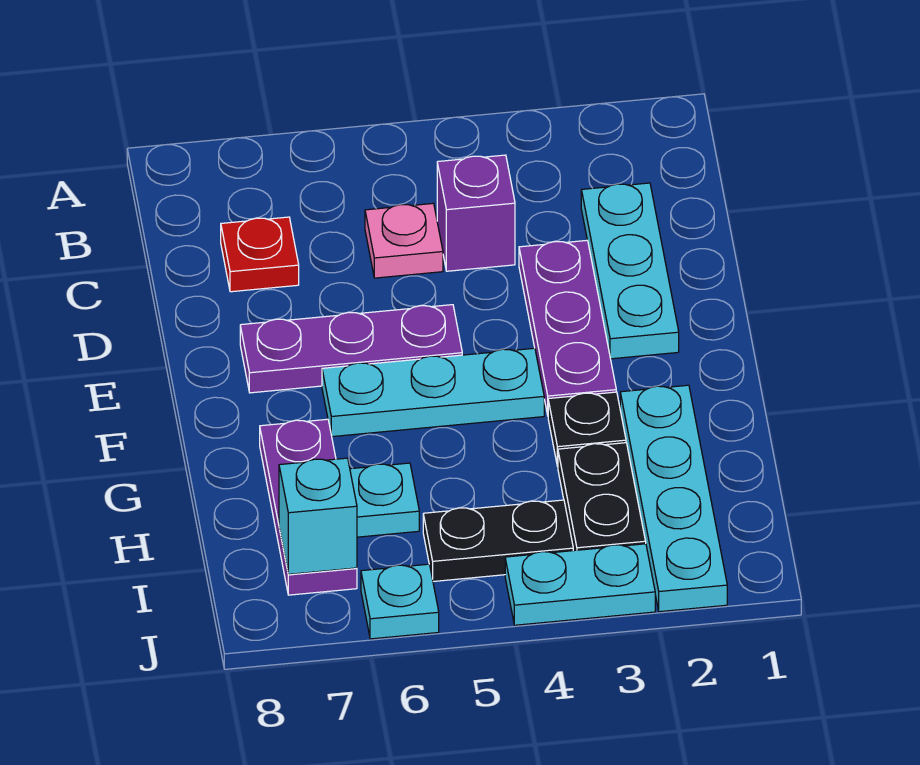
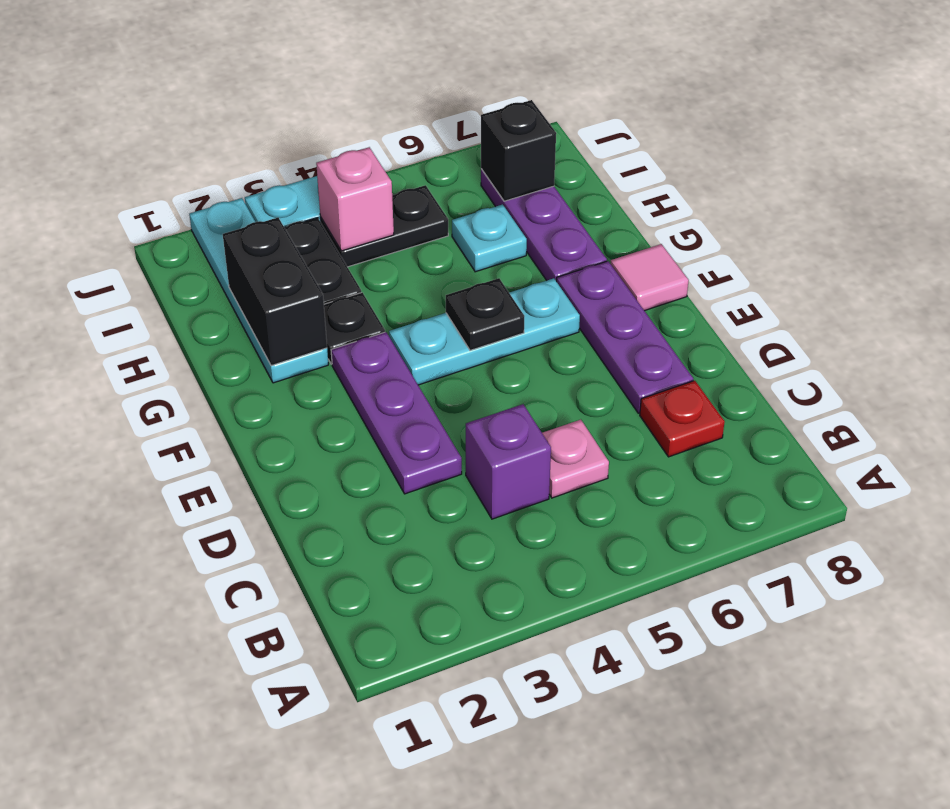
cyan plate C2:E2 level 1 -> none
purple plate E5:E7 level 1 -> purple plate D7:F7 level 1
none -> black plate F5 level 2
none -> pink tile F8 level 1
none -> black brick G2:H2 level 2
none -> pink brick I4 level 2
cyan brick I7 level 2 -> black brick I7 level 2
cyan plate J6 level 1 -> none

